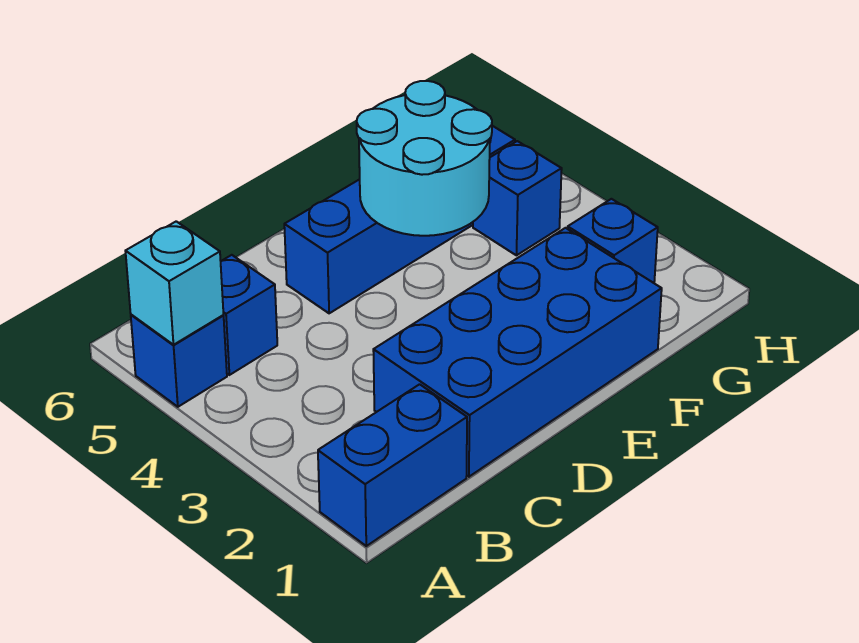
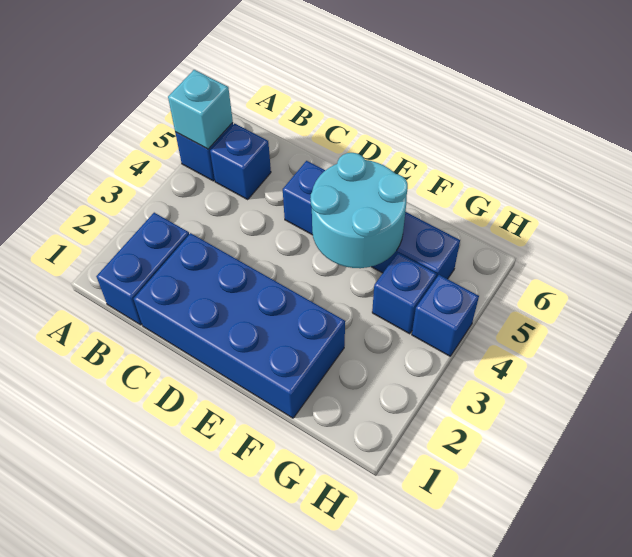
blue brick A1:B1 level 1 -> blue brick B1:B2 level 1
blue brick G2 level 1 -> blue brick H4 level 1

